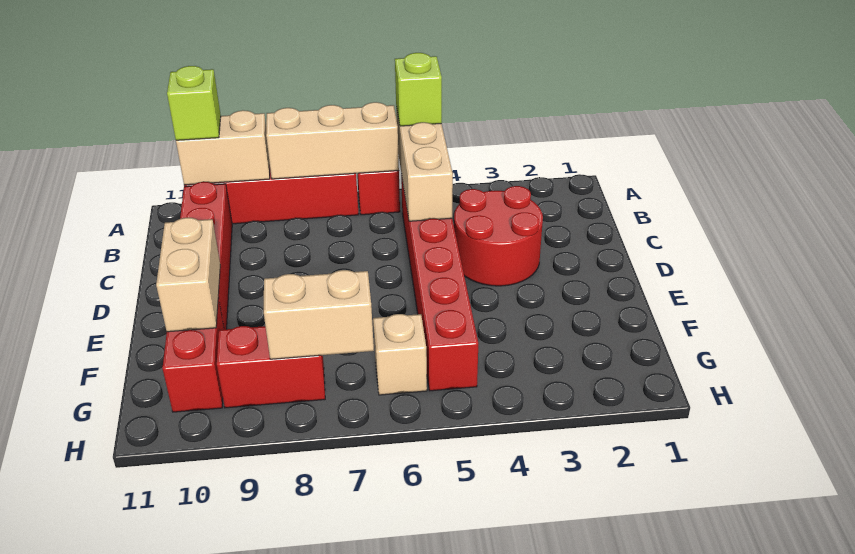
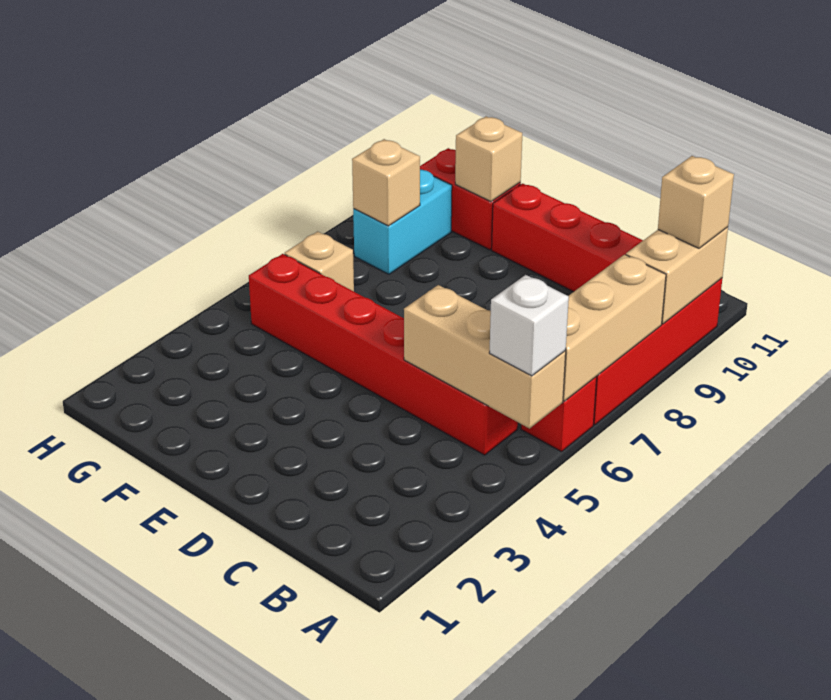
lime brick A5 level 3 -> white brick A5 level 3
lime brick A10 level 3 -> tan brick A10 level 3
red round brick C3:D4 level 1 -> none
tan brick E10:F10 level 2 -> tan brick F10 level 2
tan brick G7:G8 level 2 -> tan brick G8 level 2
red brick G8:G9 level 1 -> cyan brick G8:G9 level 1

